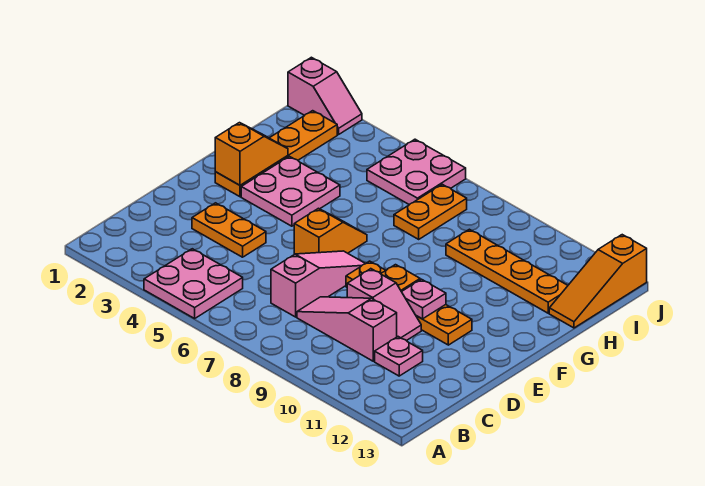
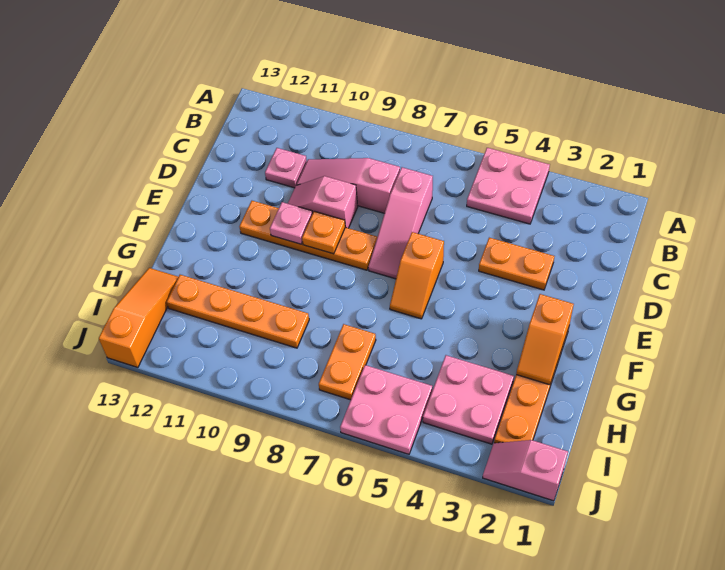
pink slope C8:C10 level 1 top 10 -> pink slope C8:C10 level 1 top 8
pink plate F3:G4 level 1 -> pink plate H3:I4 level 1

